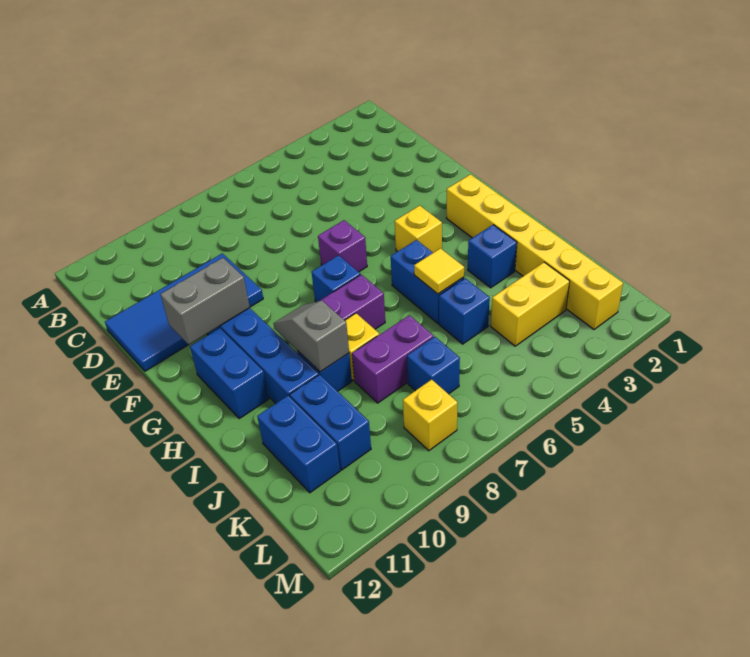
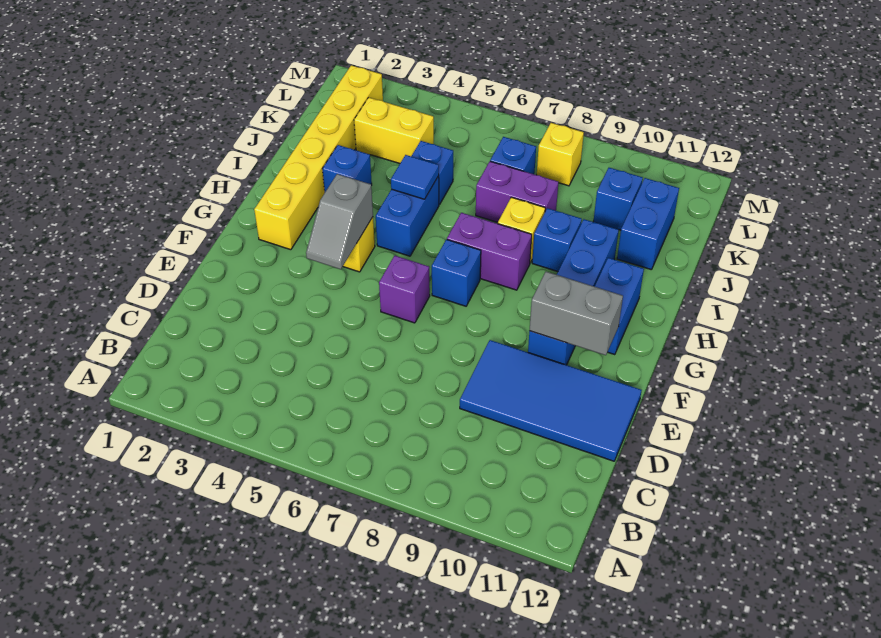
grey slope H9:I9 level 2 top I -> grey slope F4:G4 level 2 top G
yellow tile I5 level 2 -> blue tile I5 level 2
blue brick J10:K10 level 1 -> blue brick K10 level 1

